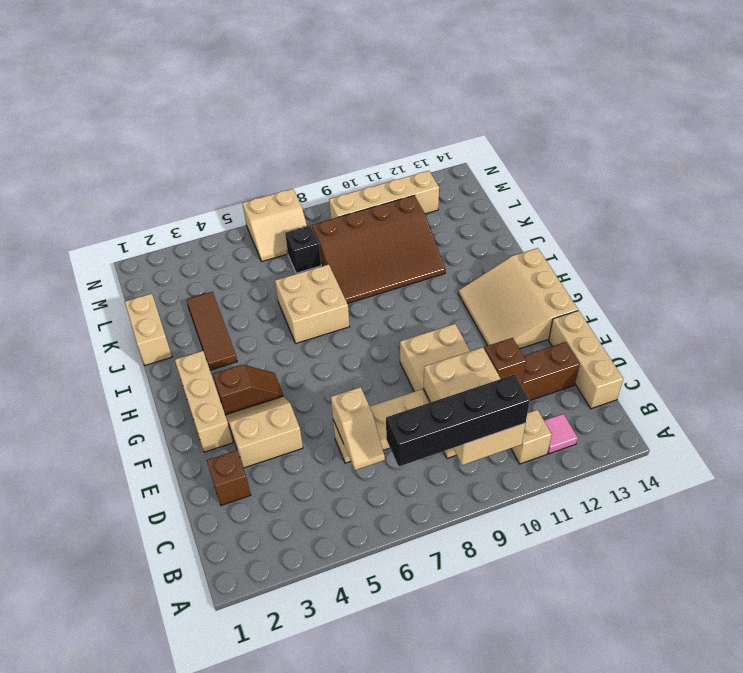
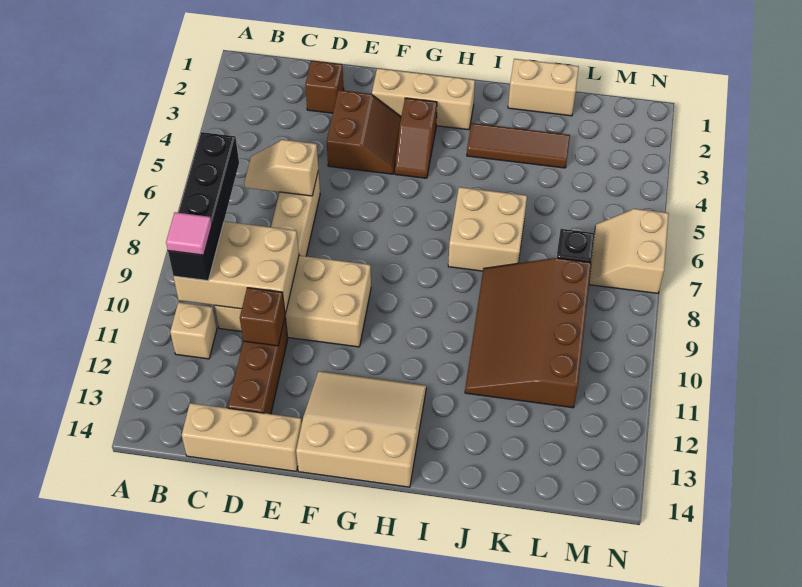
pink tile B12 level 1 -> pink tile B10 level 4
tan slope E3:F4 level 1 top E -> brown slope E3:F4 level 1 top E
tan brick M9:M12 level 1 -> none

